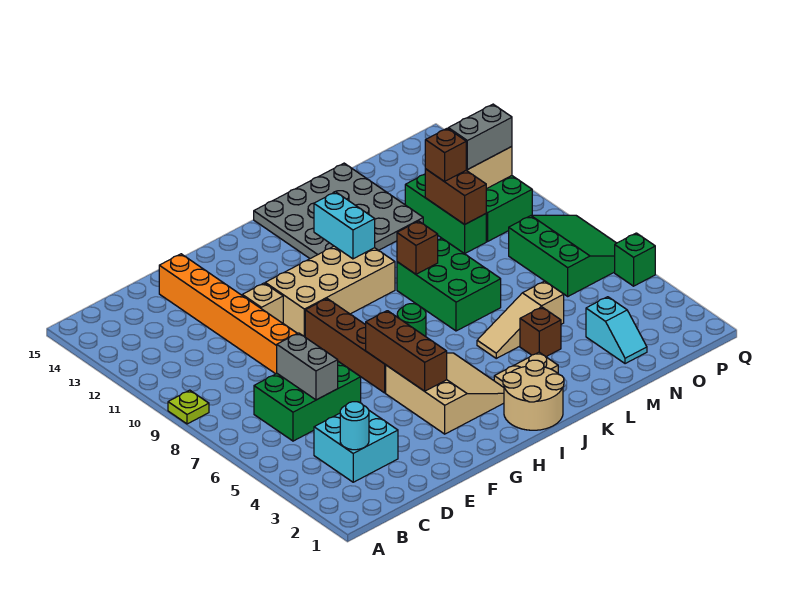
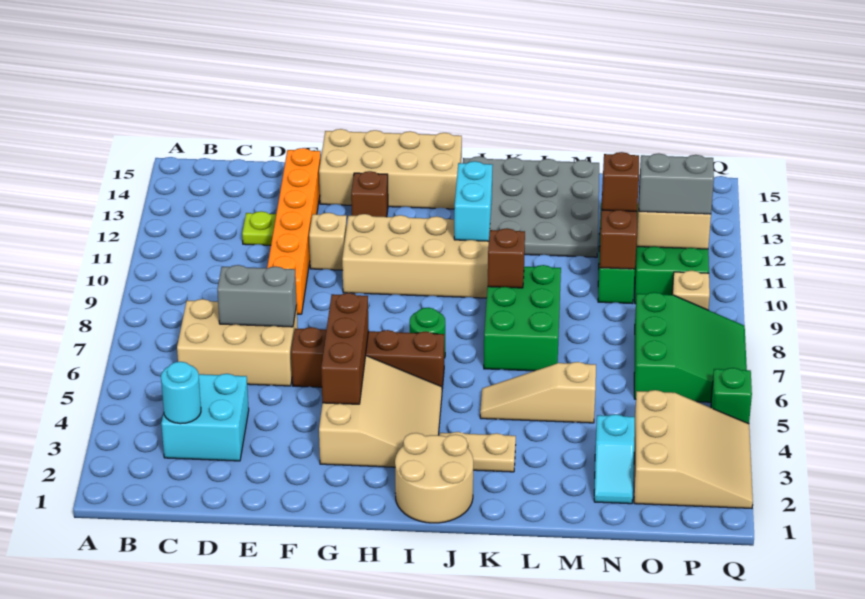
lime plate A9 level 1 -> lime plate D12 level 1
green brick C6:E7 level 1 -> tan brick C6:E7 level 1
grey brick D6:D7 level 2 -> grey brick D7:E7 level 2
none -> tan brick F14:I15 level 1
brown brick G6:G9 level 1 -> brown brick F6:I6 level 1
brown brick L4 level 1 -> brown brick G13 level 1
none -> tan slope O2:Q4 level 1 top O
none -> tan brick P9 level 1

